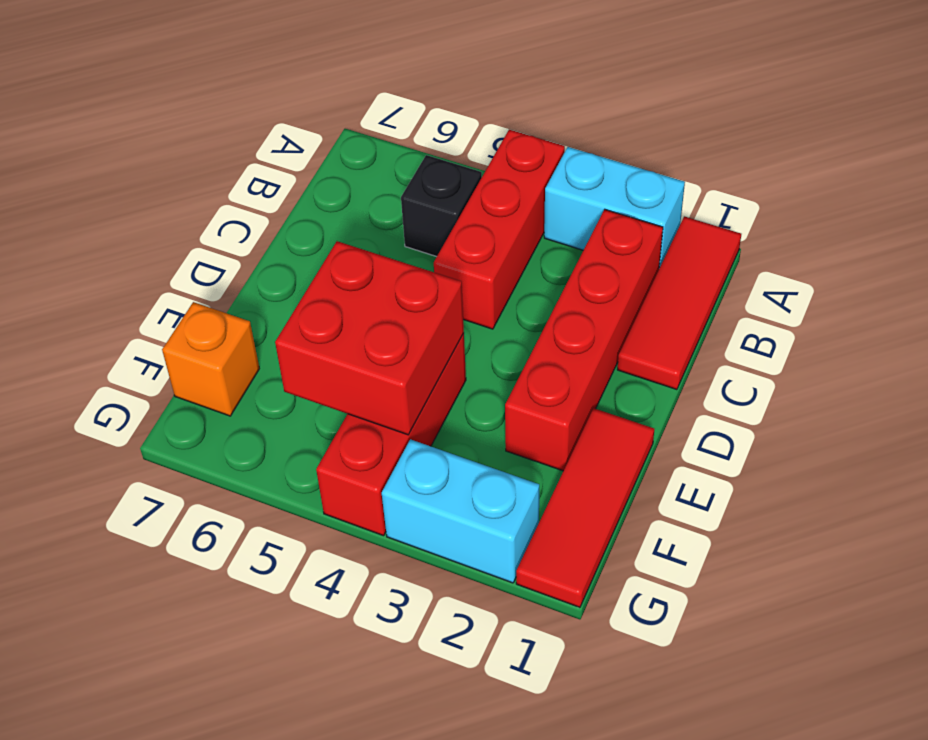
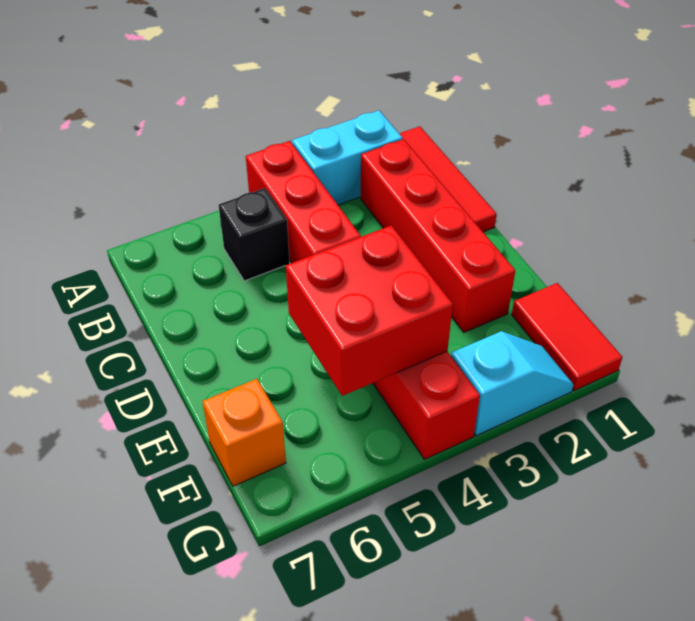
red tile E1:G1 level 1 -> red tile F1:G1 level 1
cyan brick G2:G3 level 1 -> cyan slope G2:G3 level 1 top 3

